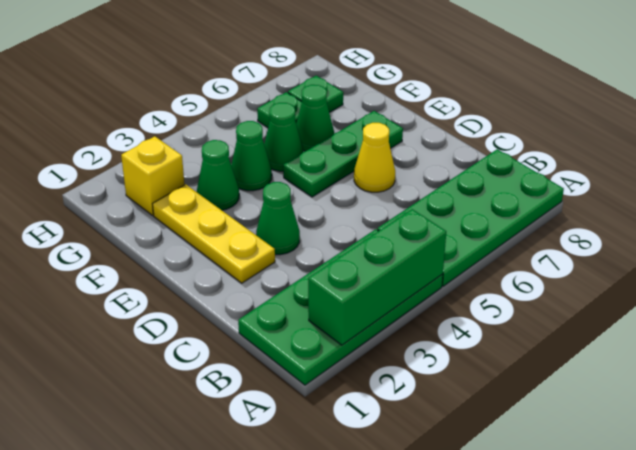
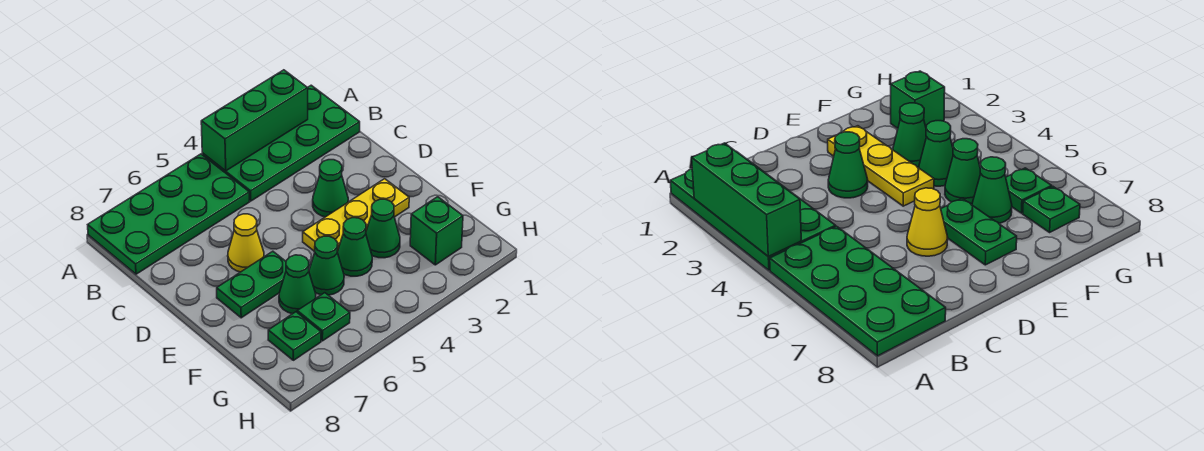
yellow plate D2:F2 level 1 -> yellow plate E2:E4 level 1
green plate E5:E7 level 1 -> green plate E6:E7 level 1
yellow brick G2 level 1 -> green brick G2 level 1

